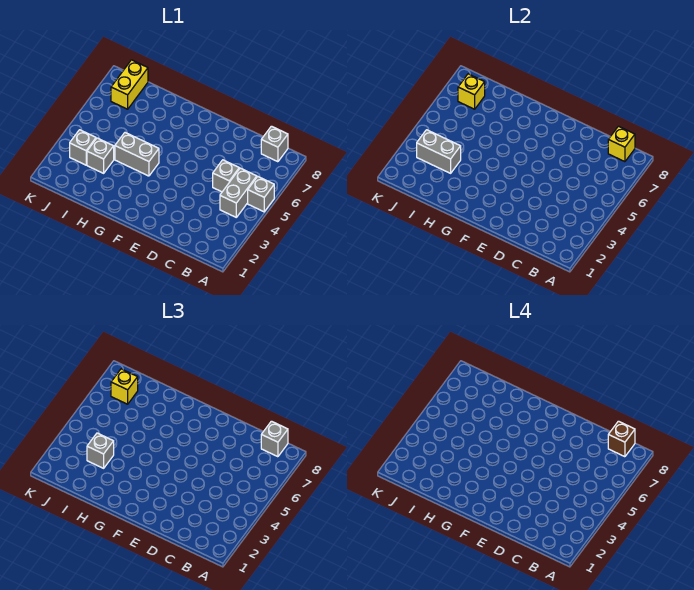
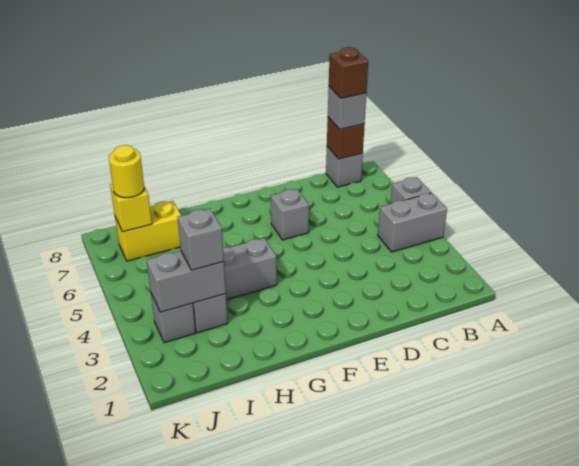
grey brick B4:B5 level 1 -> grey brick A4:B4 level 1
yellow brick B8 level 2 -> brown brick B8 level 2
grey brick C5 level 1 -> grey brick E6 level 1
yellow brick J7:J8 level 1 -> yellow brick I7:J7 level 1
yellow brick J7 level 3 -> yellow round brick J7 level 3

